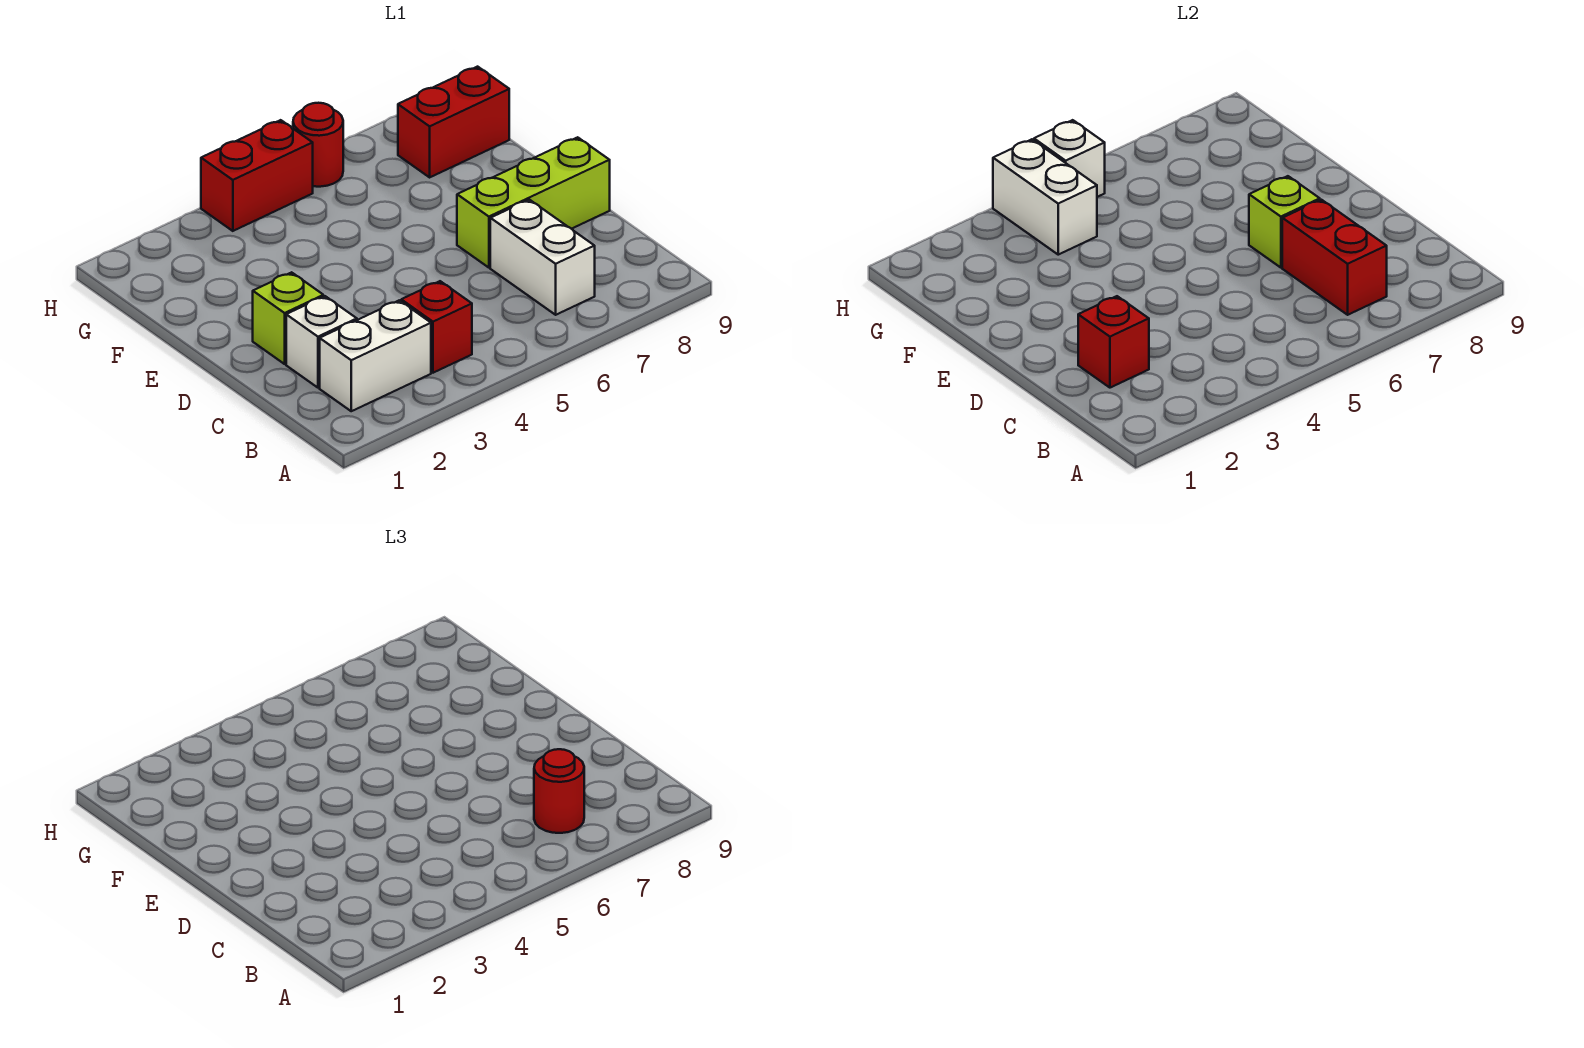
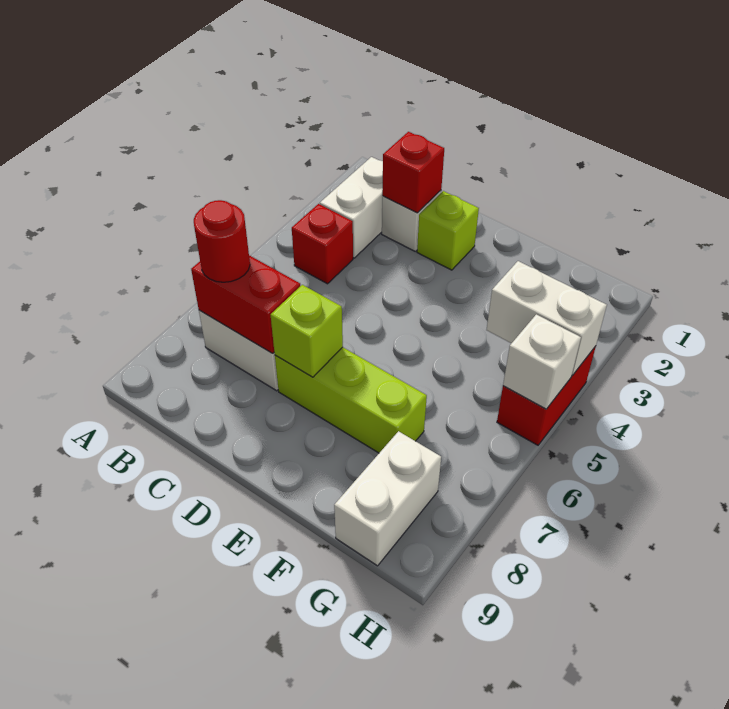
lime brick D7:D9 level 1 -> lime brick D7:F7 level 1
red brick G8:G9 level 1 -> white brick G8:G9 level 1
red round brick H6 level 1 -> none

